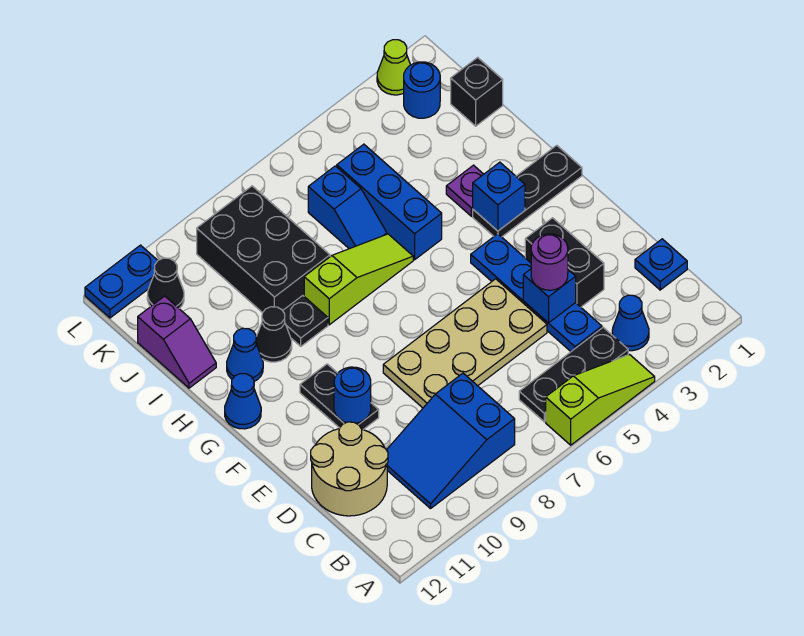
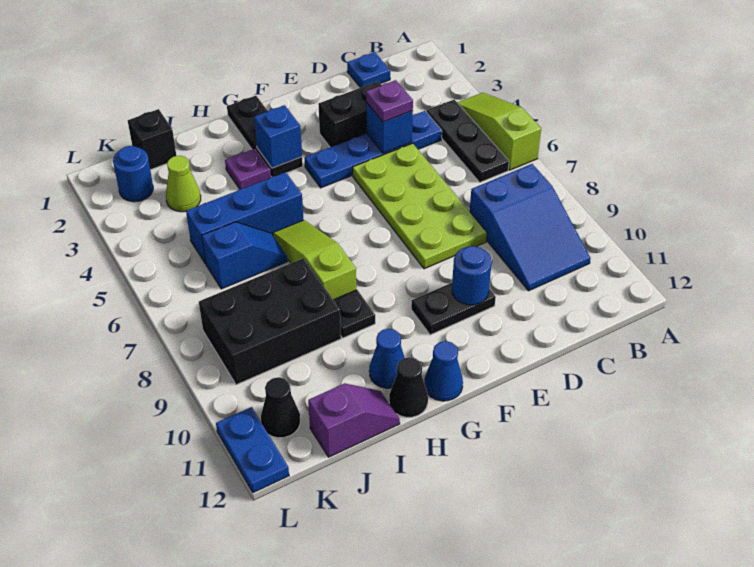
blue cone B3 level 1 -> none
tan round brick C11:D12 level 1 -> none
purple round brick D4 level 3 -> purple plate D4 level 3
tan plate D5:E8 level 1 -> lime plate D5:E8 level 1
black cone H10 level 1 -> black cone H12 level 1
lime cone L2 level 1 -> lime cone J3 level 1

